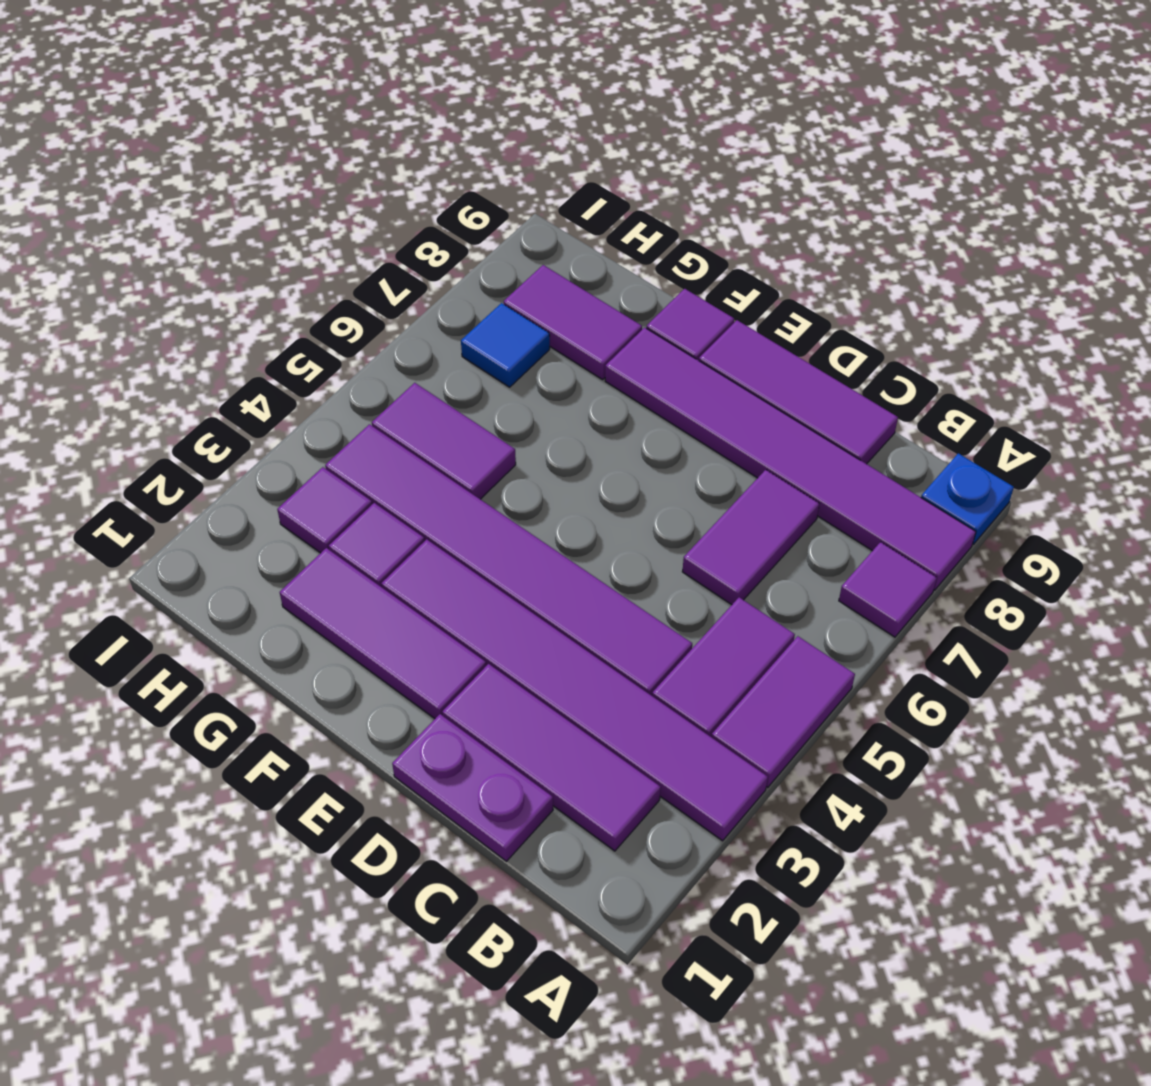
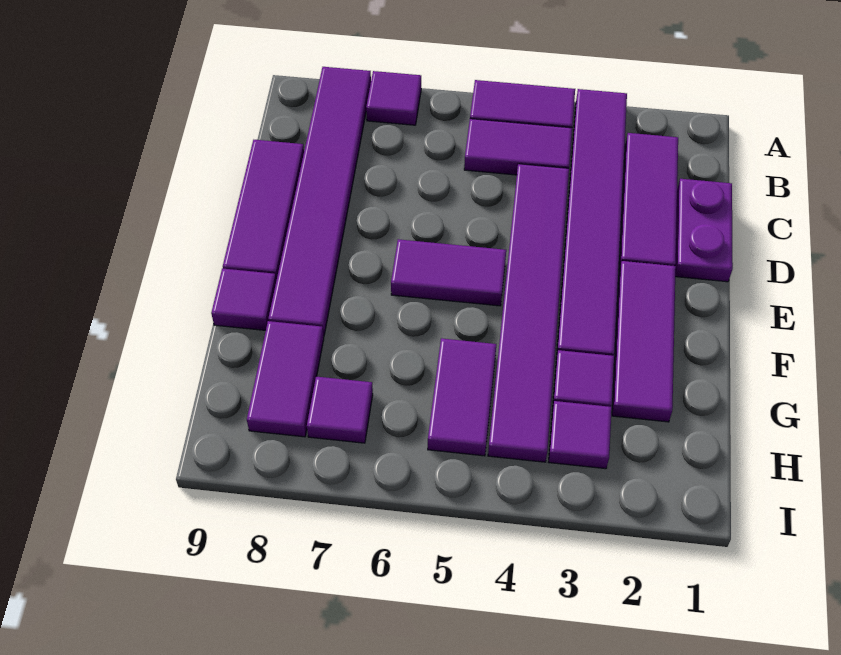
blue plate A9 level 1 -> none
purple tile C6:C7 level 1 -> purple tile E5:E6 level 1
blue tile H7 level 1 -> purple tile H7 level 1

